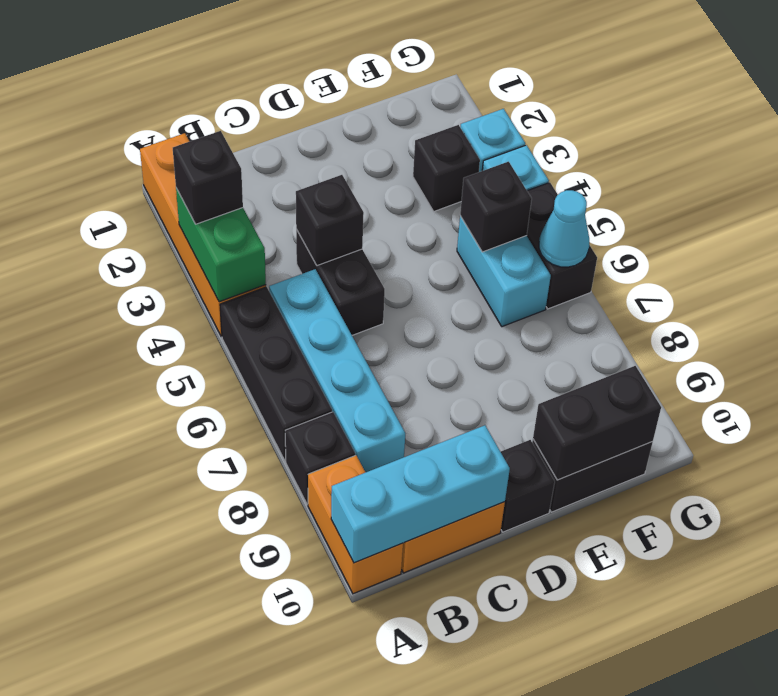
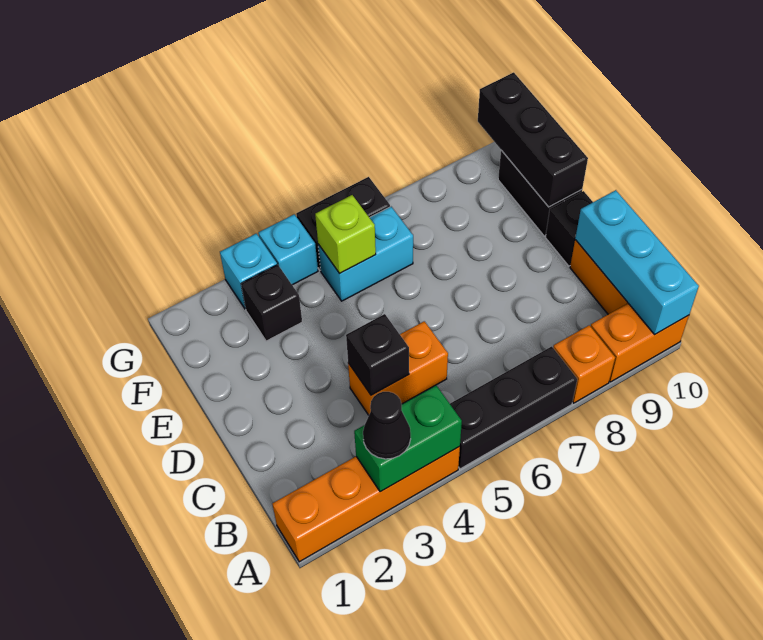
black brick A3 level 3 -> black cone A3 level 3
black brick A8 level 1 -> orange brick A8 level 1
cyan brick B5:B8 level 1 -> none
black brick C4:C5 level 1 -> orange brick C4:C5 level 1
black brick E10:F10 level 2 -> black brick E10:G10 level 2
black brick F5 level 2 -> lime brick F5 level 2
cyan cone G6 level 2 -> none

